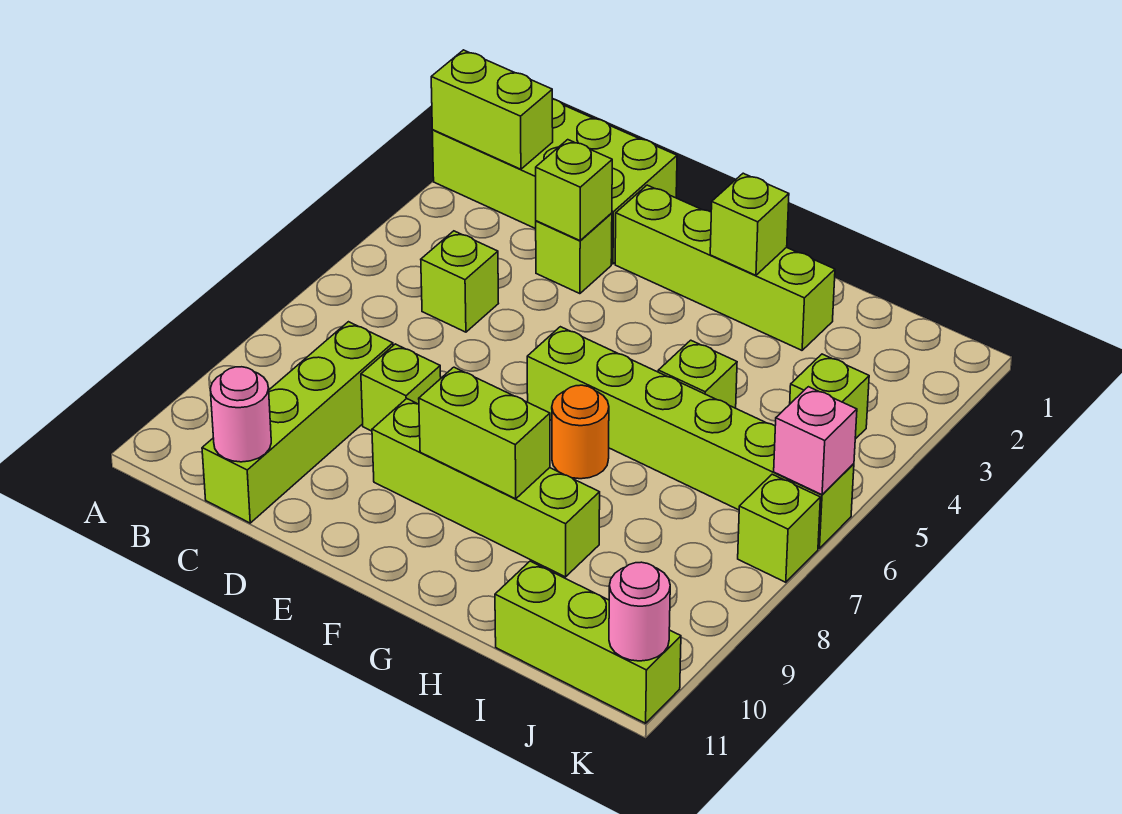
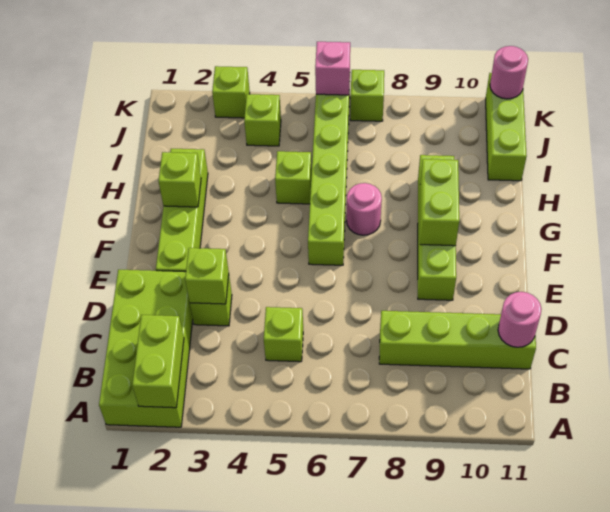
lime brick D8 level 1 -> lime brick K3 level 1
orange round brick G7 level 1 -> pink round brick G7 level 1

